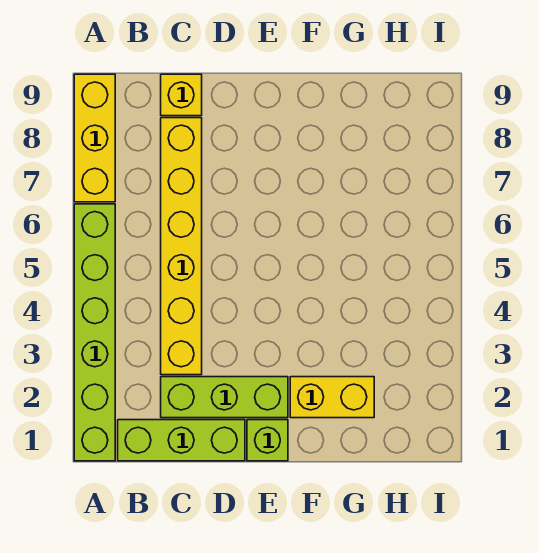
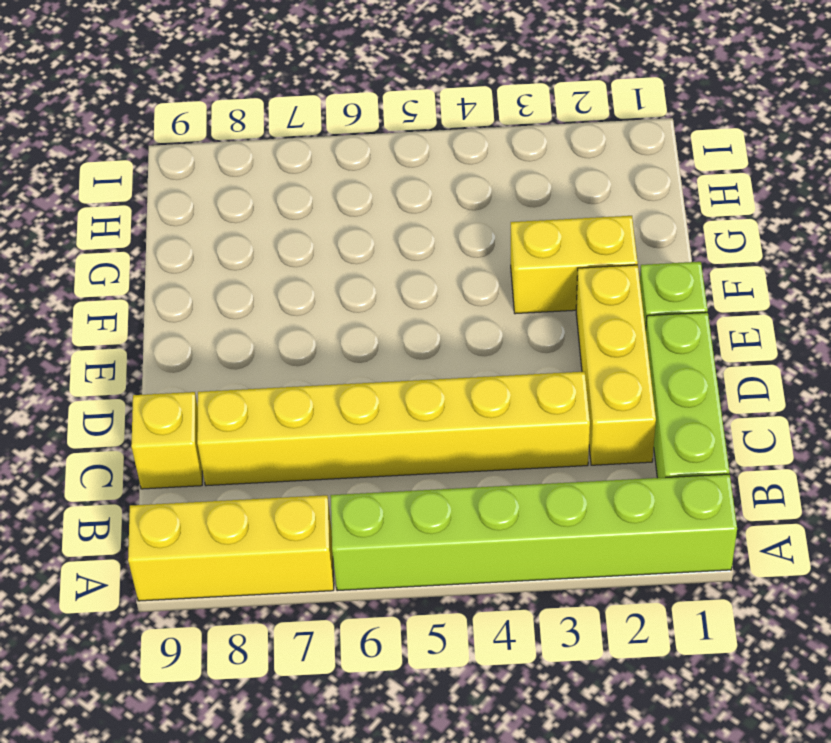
lime brick C2:E2 level 1 -> yellow brick C2:E2 level 1
yellow brick F2:G2 level 1 -> yellow brick F2:F3 level 1

